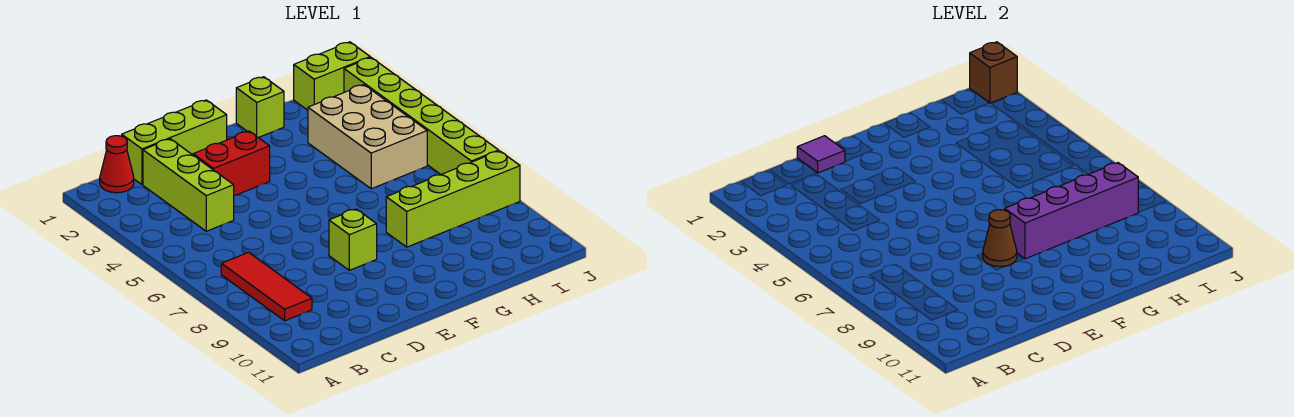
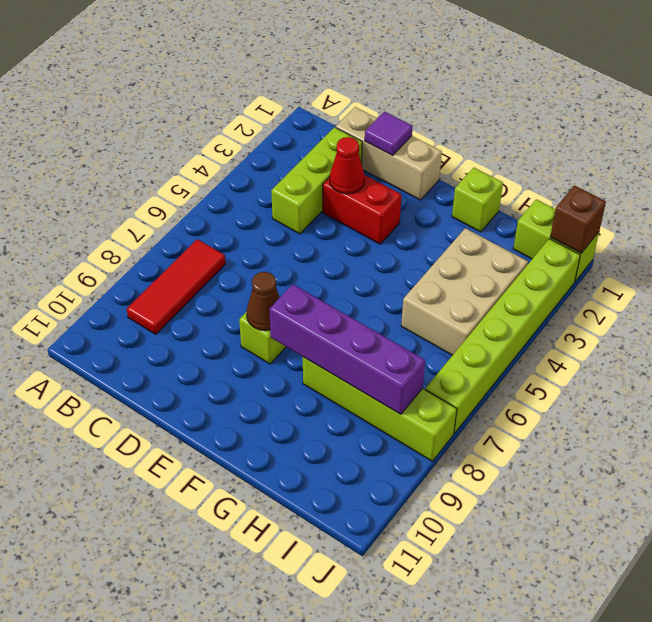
red cone B1 level 1 -> red cone D3 level 2
lime brick C1:E1 level 1 -> tan brick C1:E1 level 1

